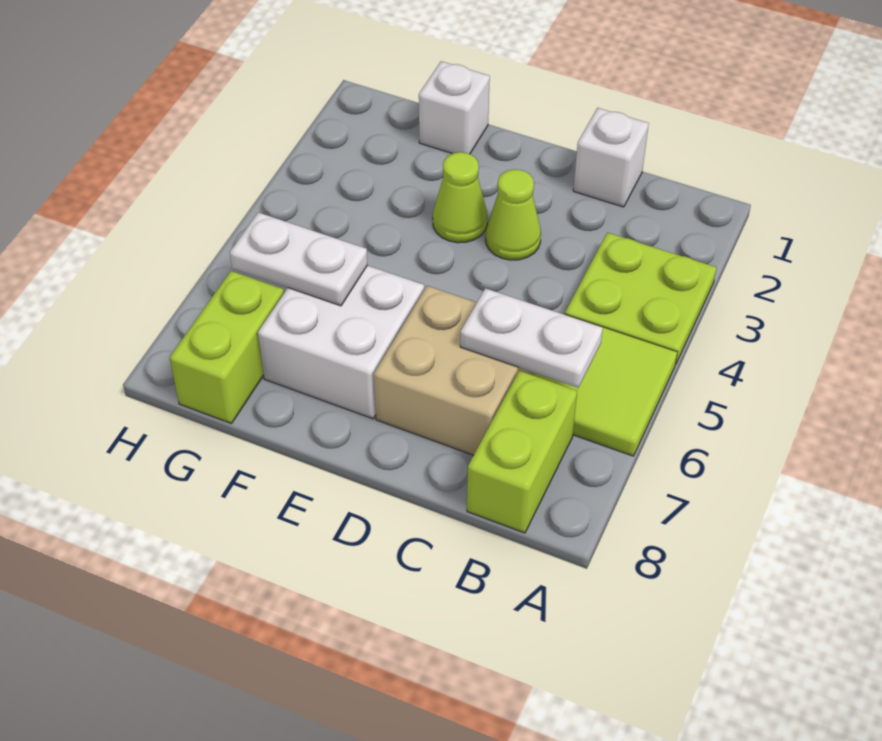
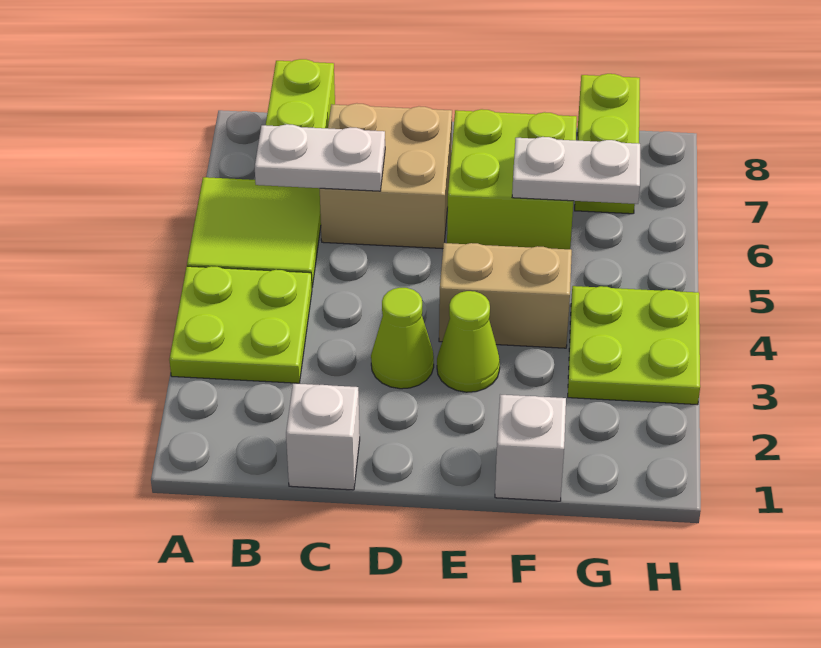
none -> tan brick E4:F4 level 1
white brick E6:F7 level 1 -> lime brick E6:F7 level 1
none -> lime plate G3:H4 level 1

